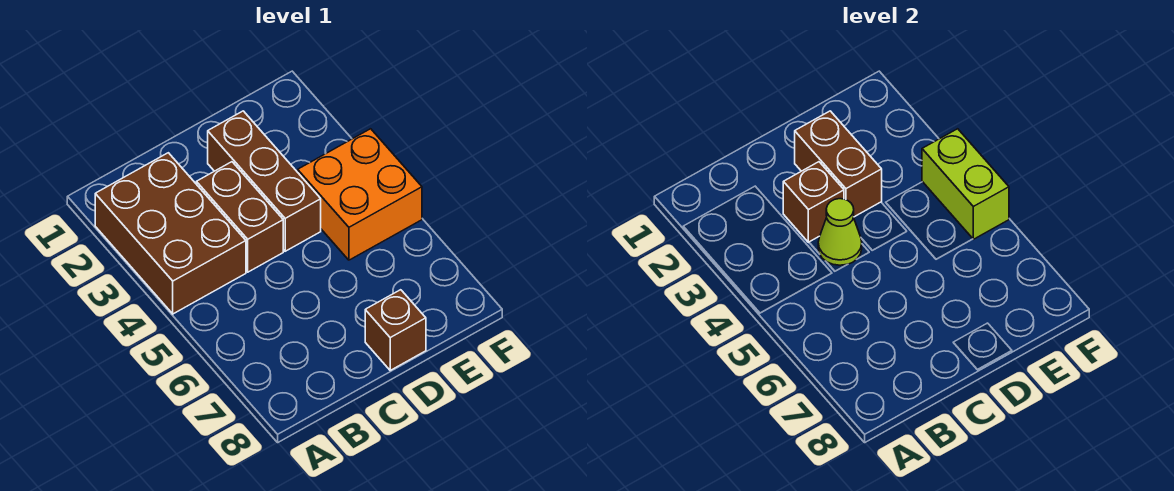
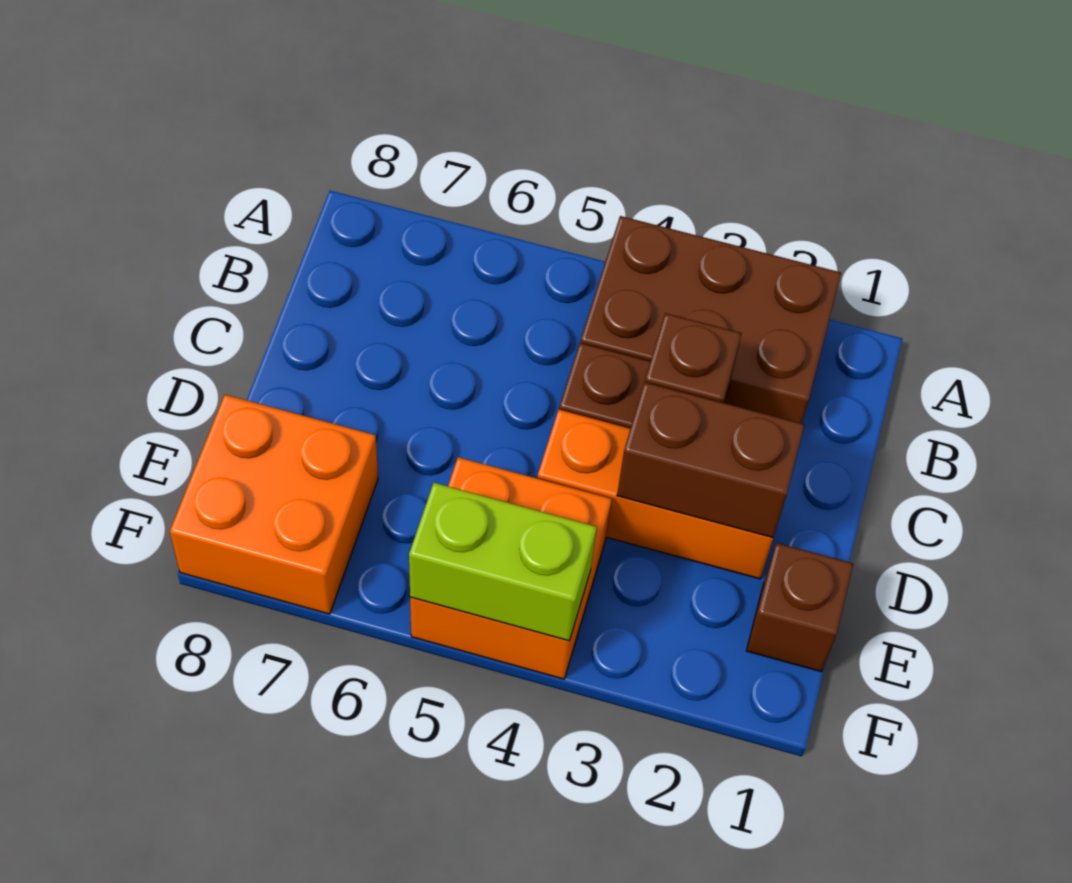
lime cone C4 level 2 -> none
brown brick D2:D4 level 1 -> orange brick D2:D4 level 1
brown brick D8 level 1 -> brown brick E1 level 1
none -> orange brick E7:F8 level 1

